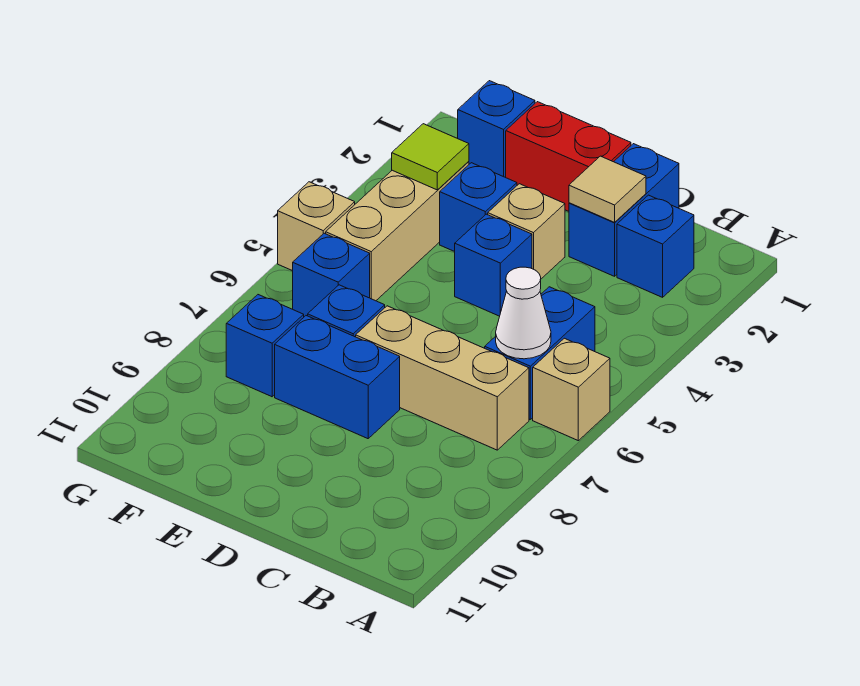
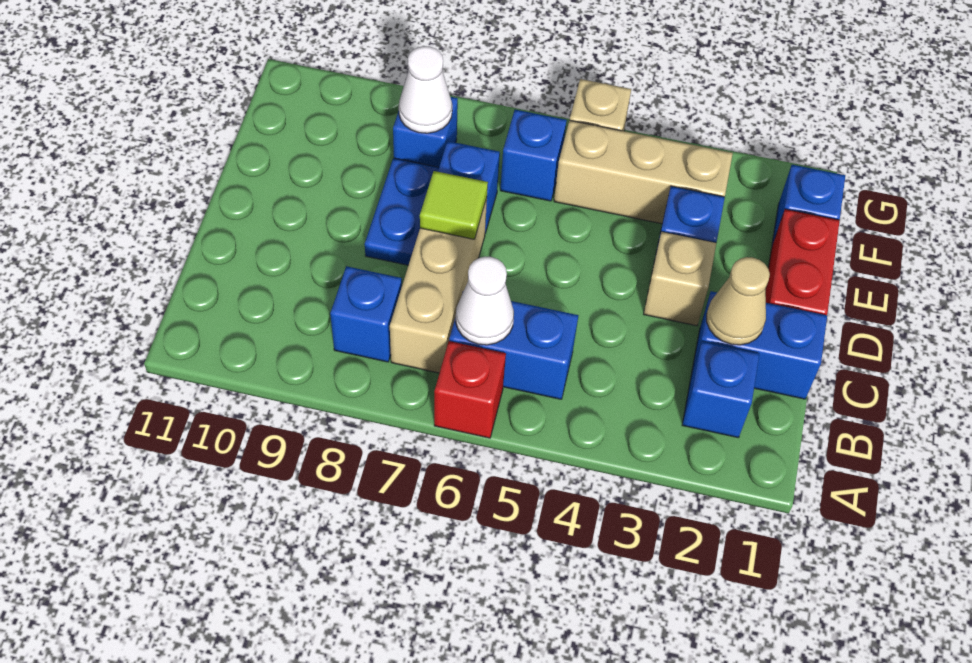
tan brick A6 level 1 -> red brick A6 level 1
tan tile C2 level 2 -> tan cone C2 level 2
blue brick D4 level 1 -> blue brick B8 level 1
blue brick D8:E8 level 1 -> blue plate D8:E8 level 1
lime tile F3 level 2 -> lime tile D7 level 2
none -> white cone F8 level 2

